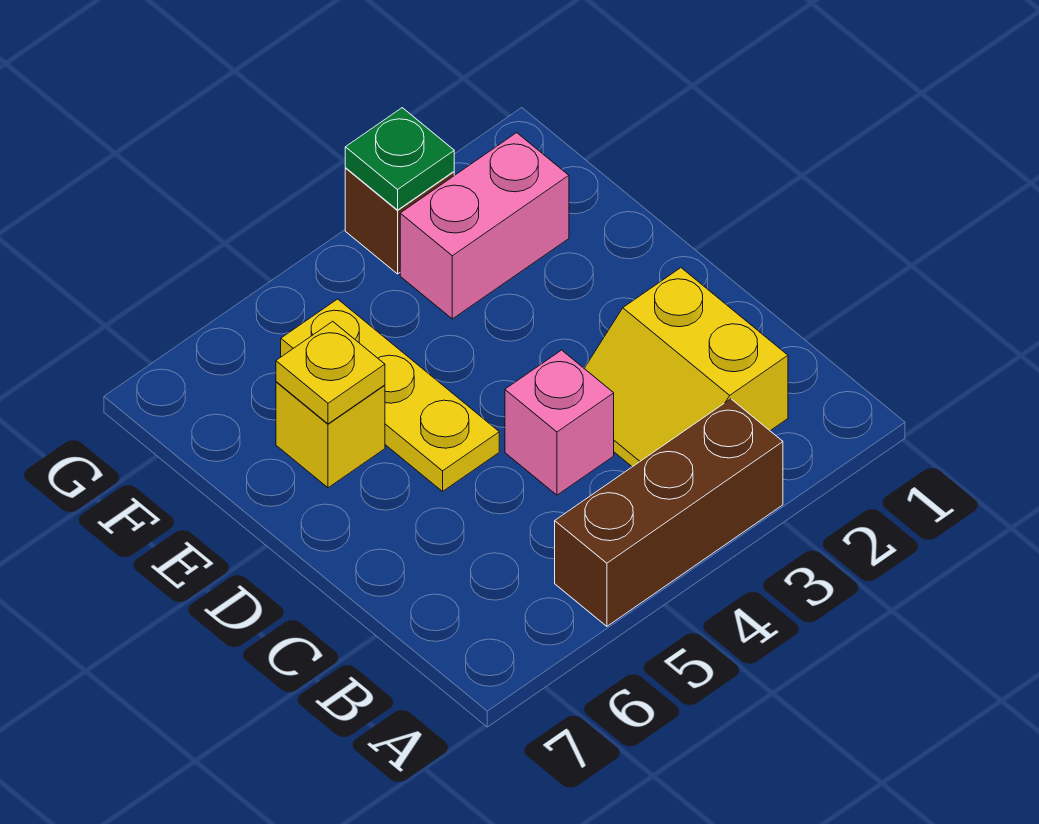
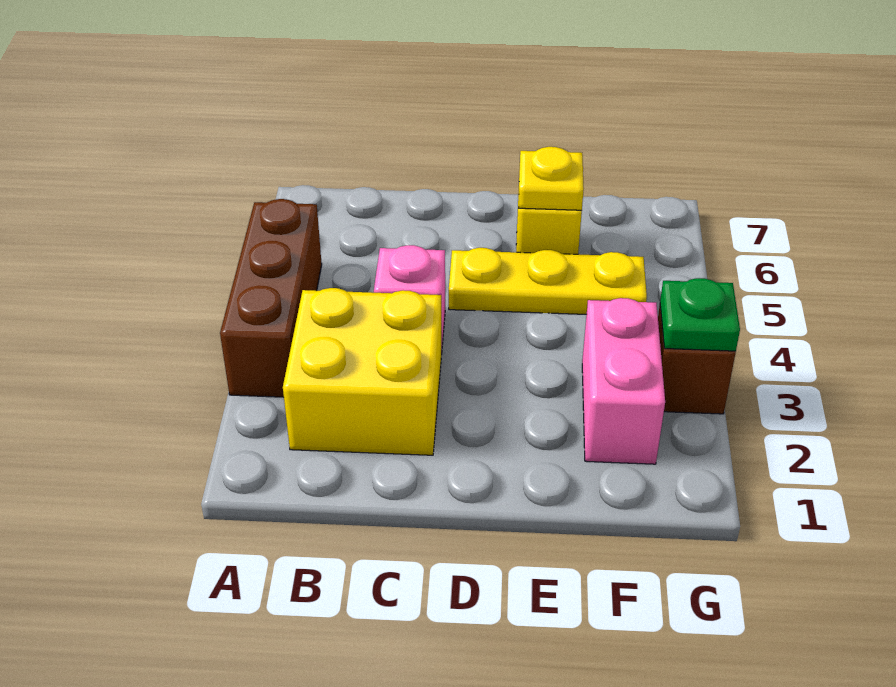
yellow slope B2:C3 level 1 top 2 -> yellow brick B2:C3 level 1

